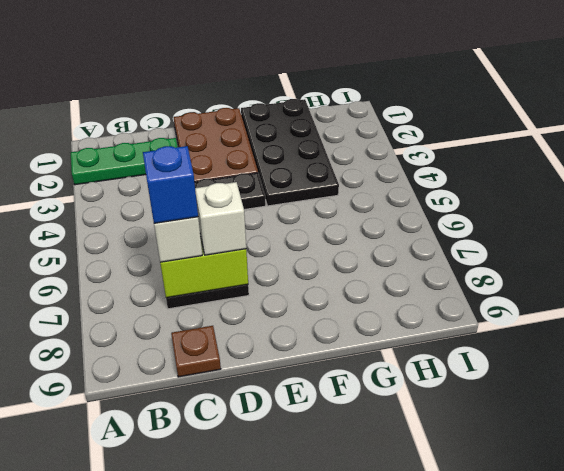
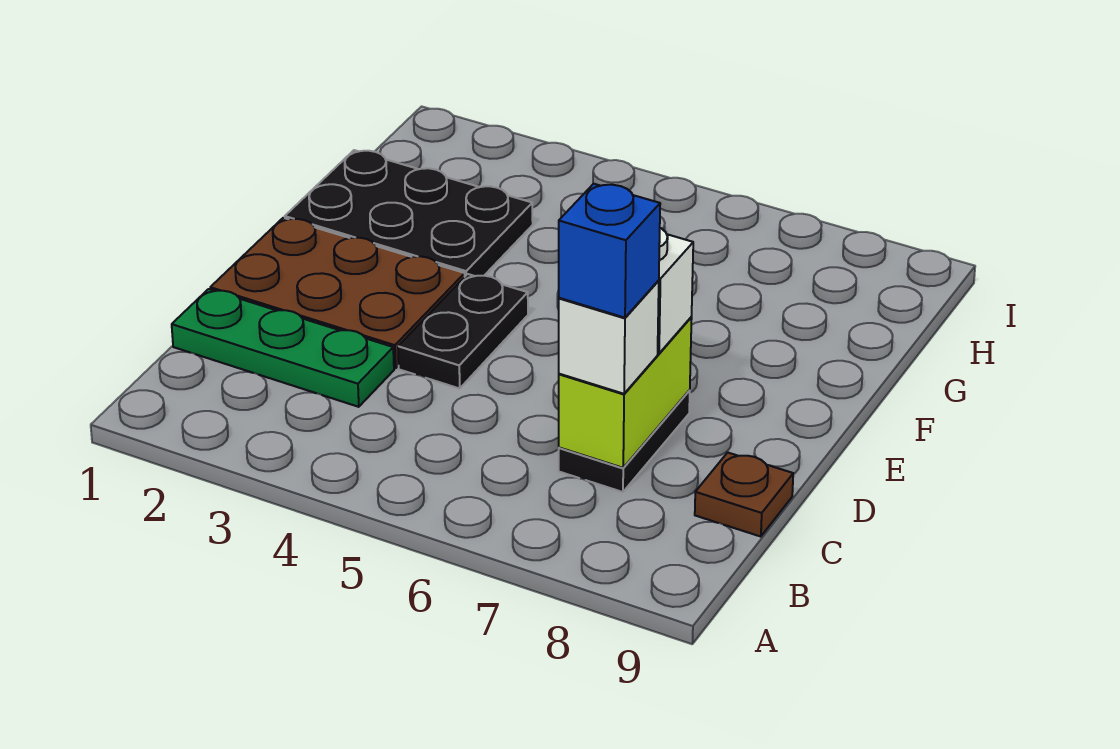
green plate A2:C2 level 1 -> green plate C1:C3 level 1
black plate F1:G4 level 1 -> black plate F1:G3 level 1

